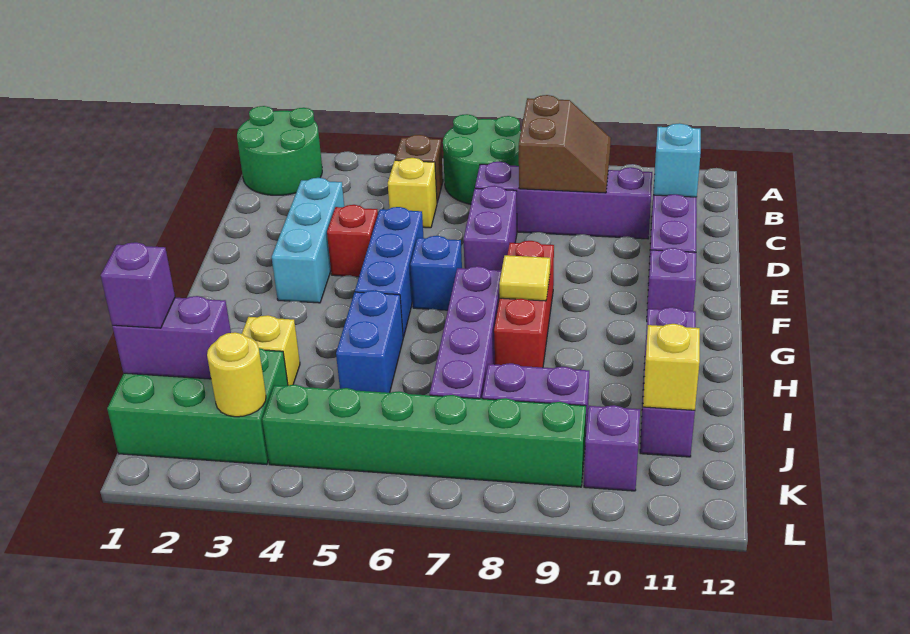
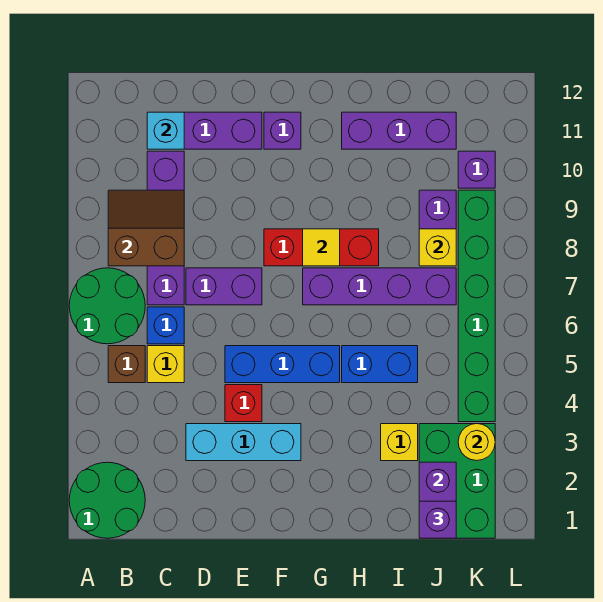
blue brick F6 level 1 -> blue brick C6 level 1
yellow brick J11 level 2 -> yellow brick J8 level 2

